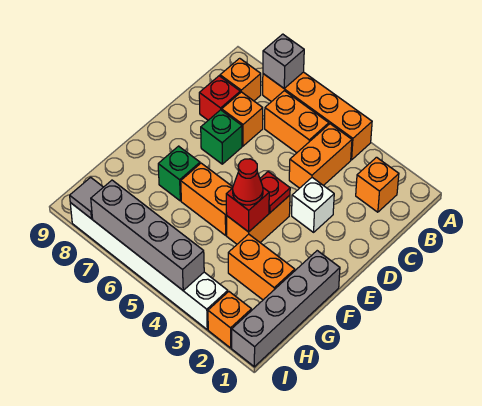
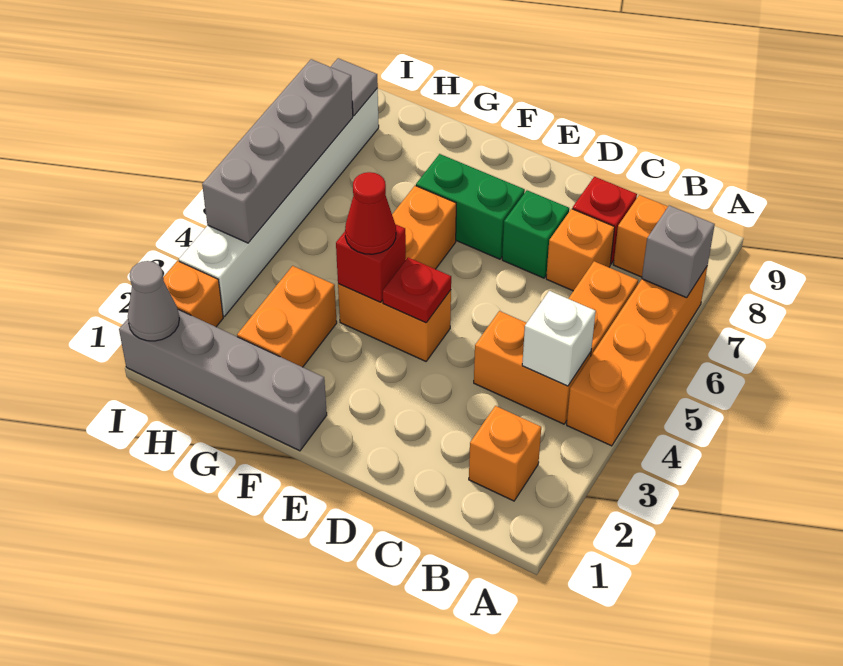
white brick D3 level 1 -> white brick B4 level 2
green brick F7 level 1 -> green brick E7:F7 level 1
none -> grey cone I1 level 2

